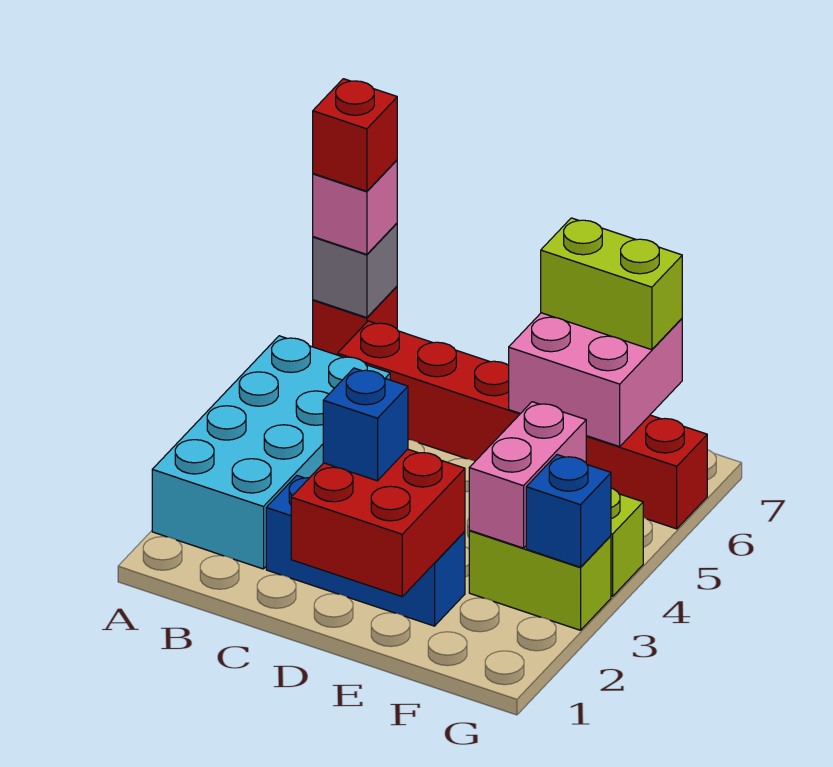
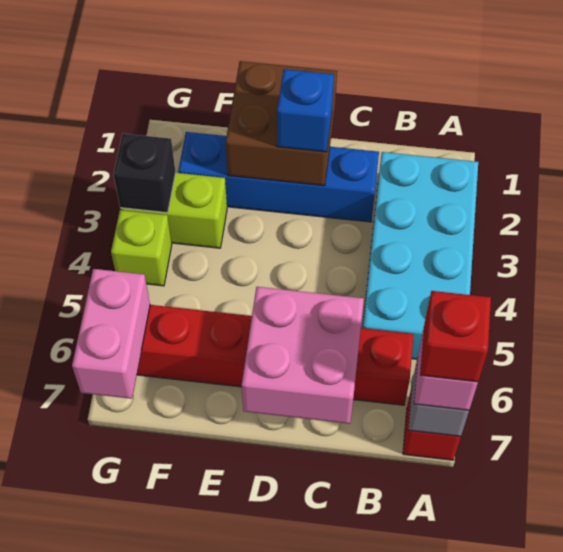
blue brick C2:E2 level 1 -> blue brick C2:F2 level 1
red brick D1:E2 level 2 -> brown brick D1:E2 level 2
pink brick E6:F7 level 2 -> pink brick C6:D7 level 2
lime brick E7:F7 level 3 -> none
pink brick F3:F4 level 2 -> pink brick G6:G7 level 2
blue brick G3 level 2 -> black brick G3 level 2

